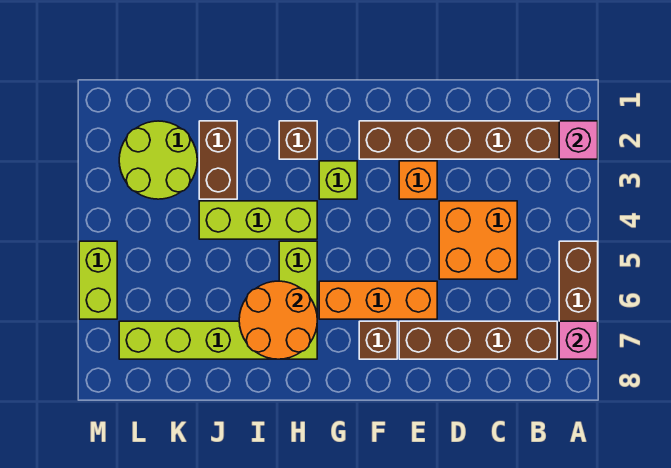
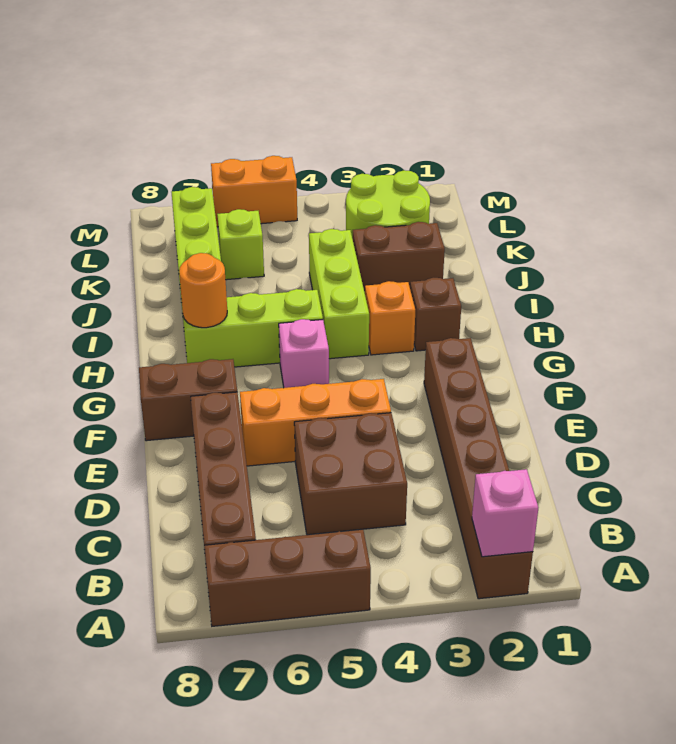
pink brick A7 level 2 -> pink brick G5 level 1
orange brick C4:D5 level 1 -> brown brick C4:D5 level 1
orange brick E3 level 1 -> orange brick H3 level 1
orange brick E6:G6 level 1 -> orange brick E4:E6 level 1
brown brick F7 level 1 -> brown brick F7:F8 level 1
lime brick G3 level 1 -> lime brick K6 level 1
orange round brick H6:I7 level 2 -> orange round brick H7 level 2
lime brick M5:M6 level 1 -> orange brick M5:M6 level 1

